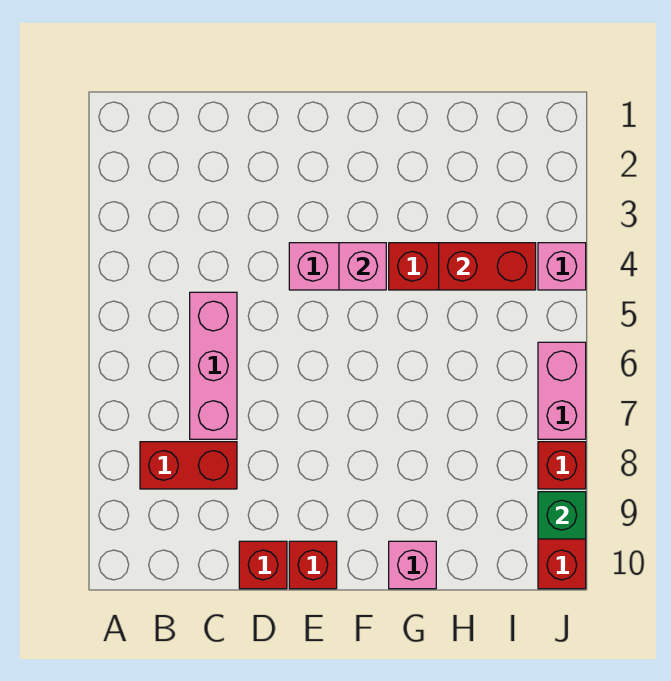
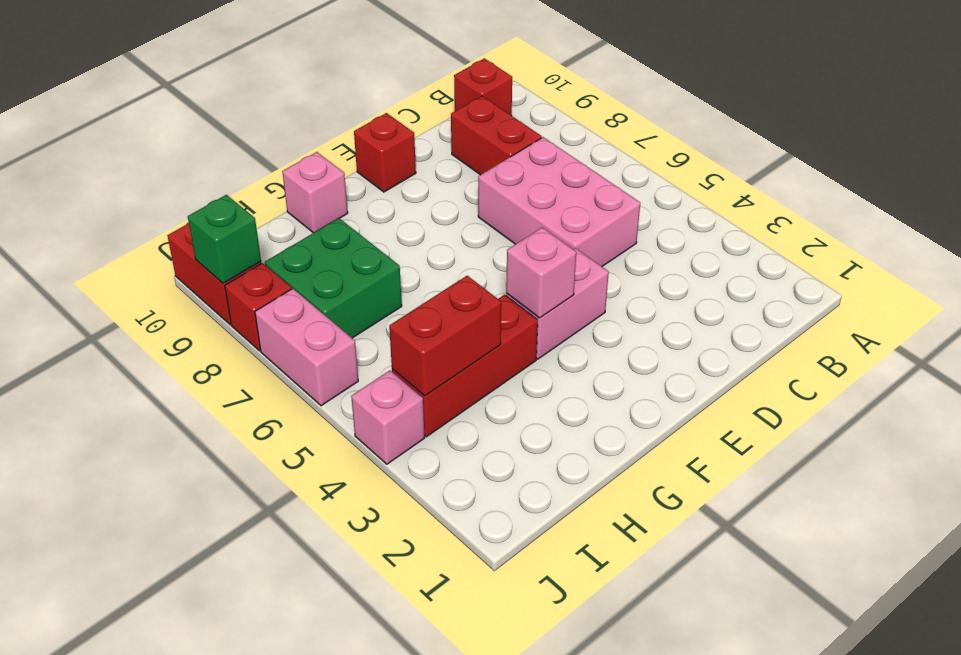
red brick B8:C8 level 1 -> red brick C8:C9 level 1
pink brick C5:C7 level 1 -> pink brick C5:D7 level 1
red brick D10 level 1 -> red brick B10 level 1
none -> green brick H7:I8 level 1

